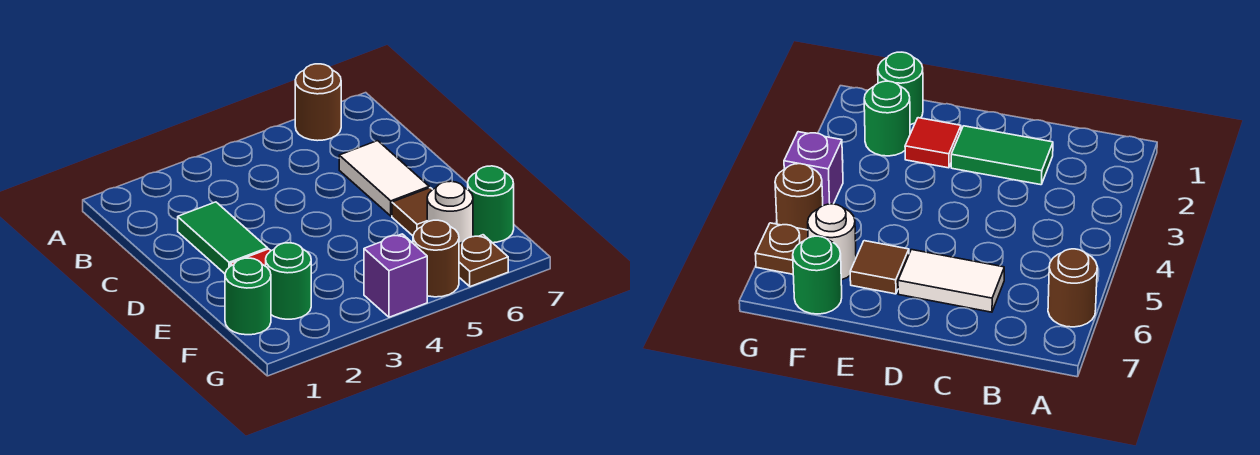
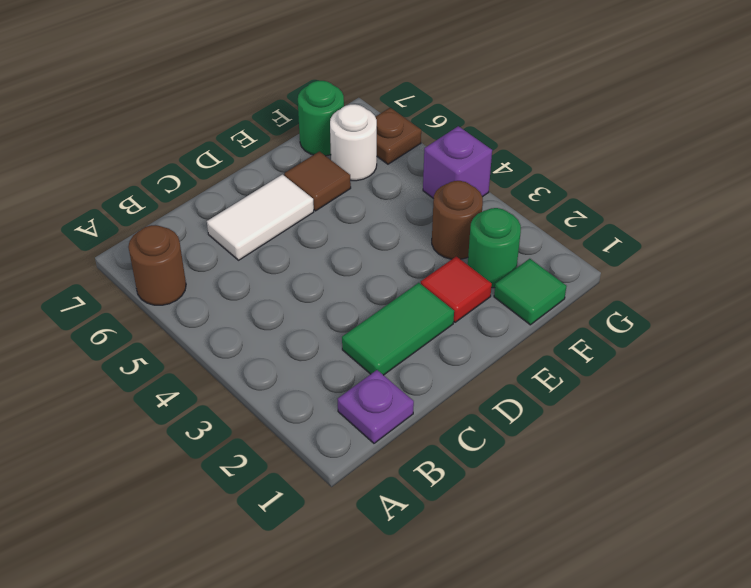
none -> purple plate B1 level 1
green round brick F1 level 1 -> green tile F1 level 1
brown round brick G5 level 1 -> brown round brick F3 level 1

